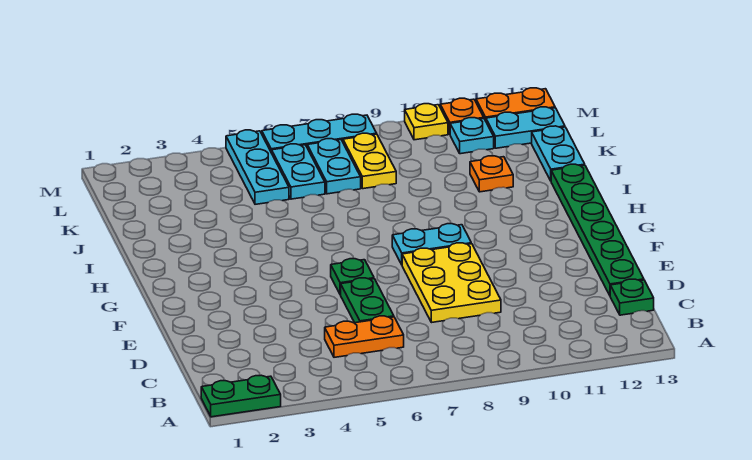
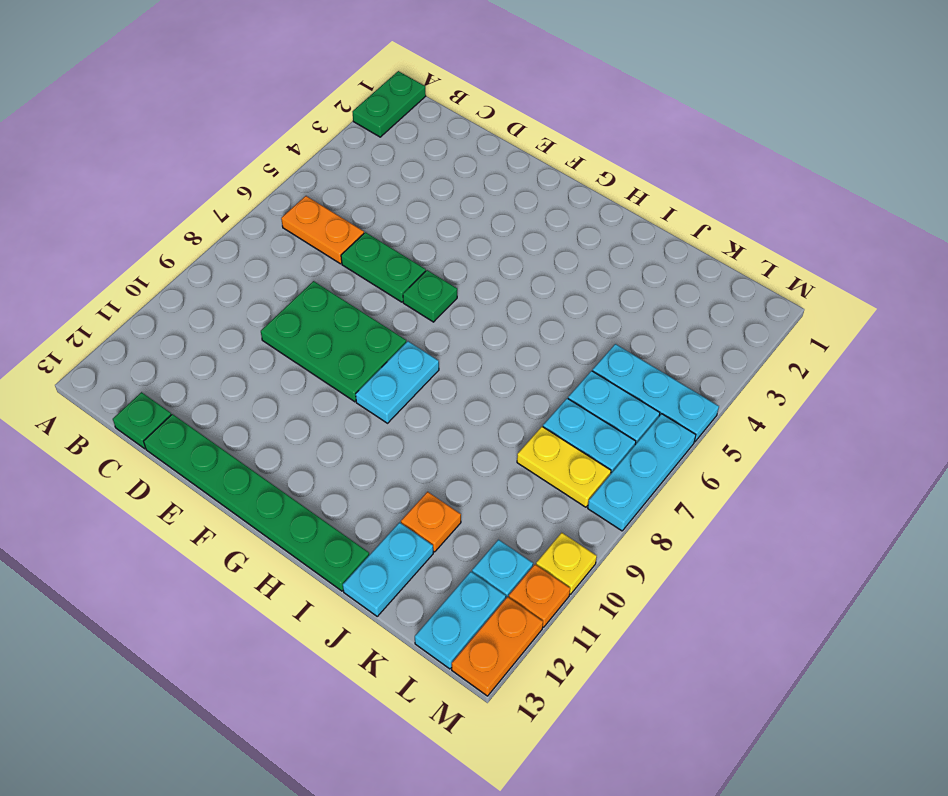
orange plate C5:C6 level 1 -> orange plate B6:C6 level 1
yellow plate D8:F9 level 1 -> green plate D8:F9 level 1
cyan plate J13:K13 level 1 -> cyan plate J12:J13 level 1

